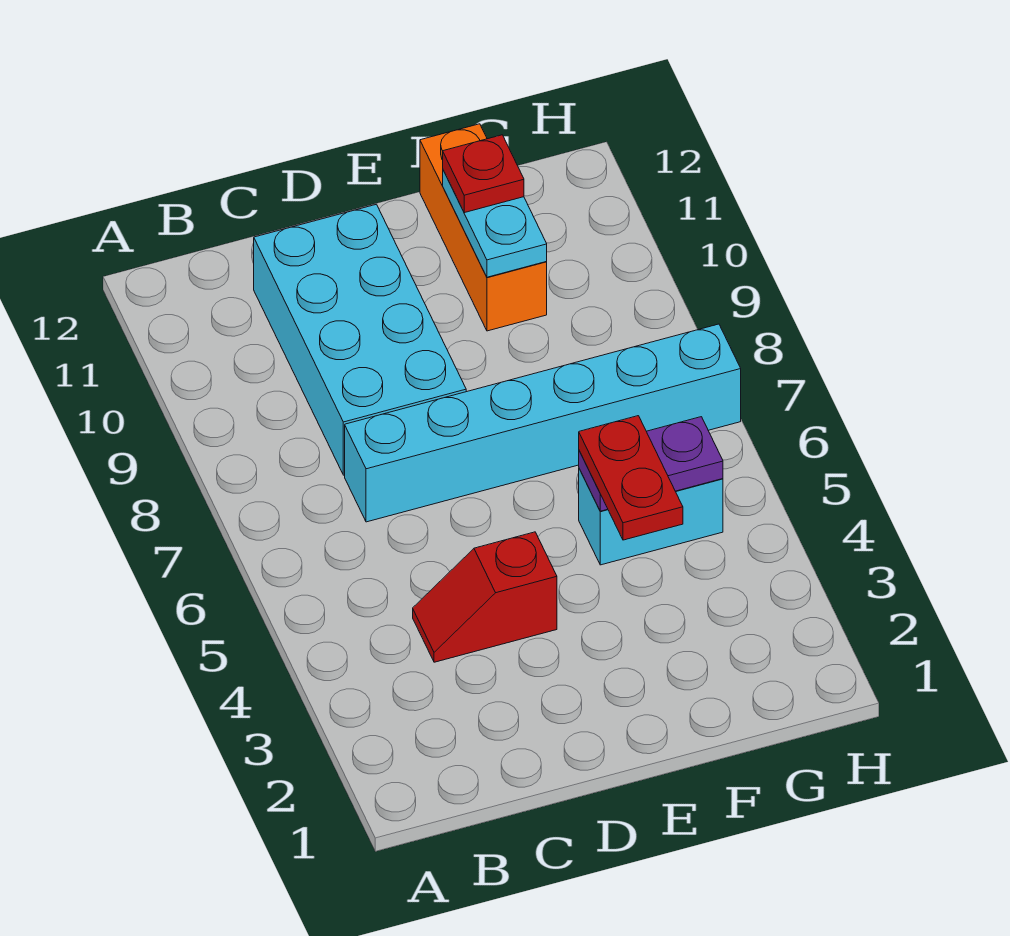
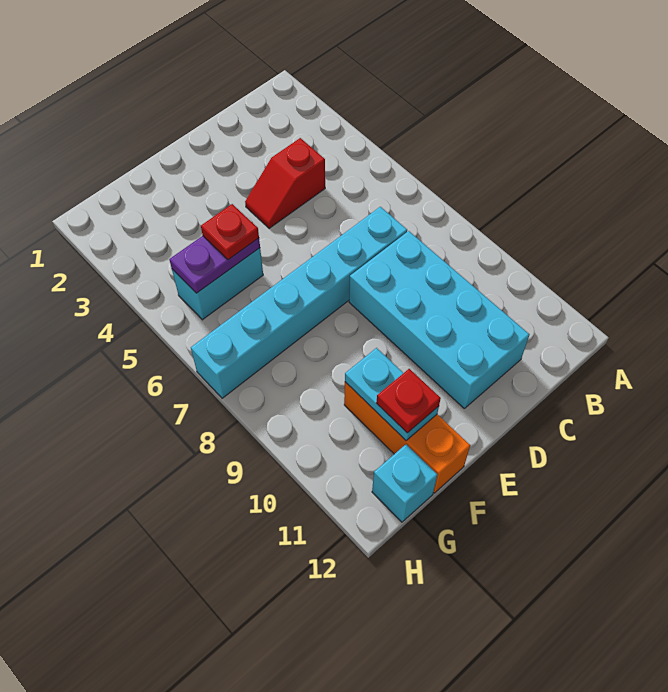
red slope C4:D4 level 1 top D -> red slope C4:D4 level 1 top C
red plate F4:F5 level 3 -> red plate F5 level 3
none -> cyan brick G12 level 1

